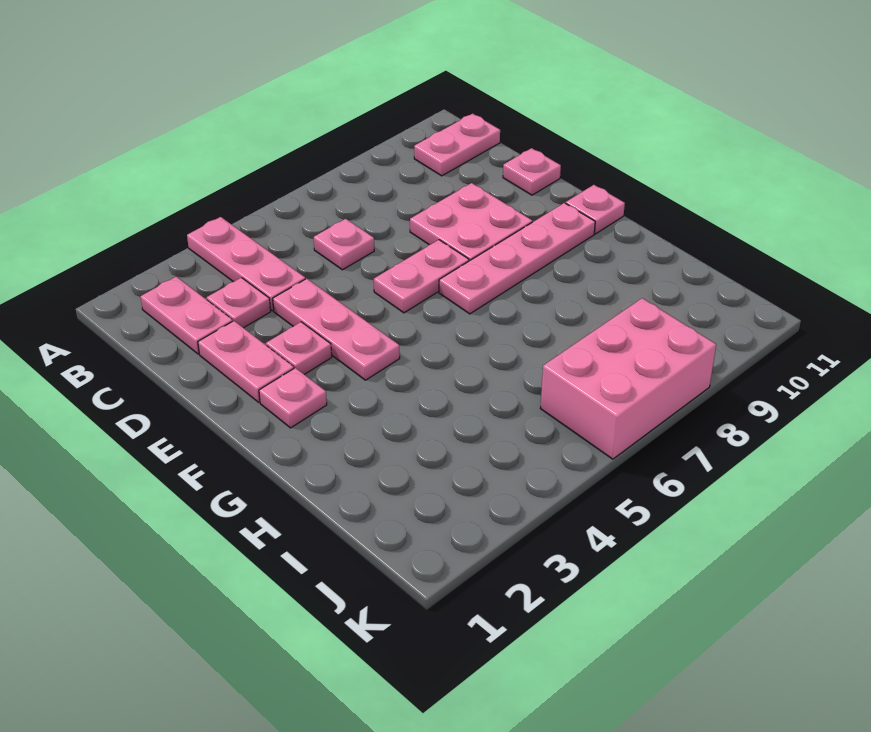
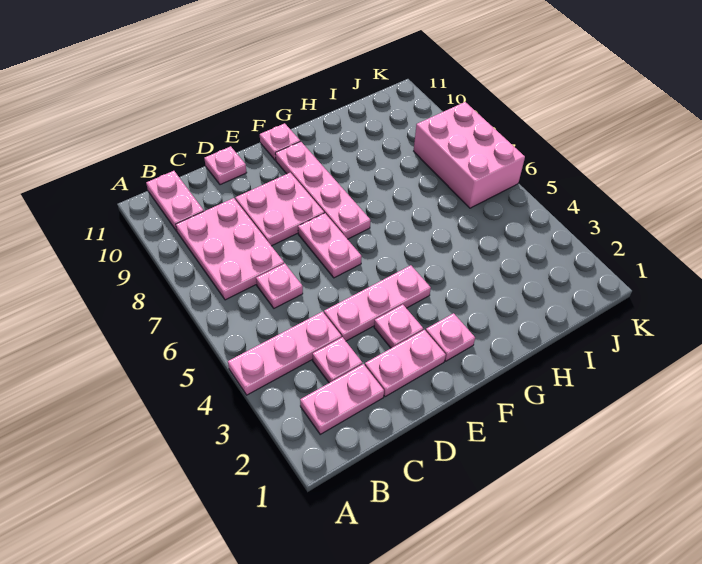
none -> pink plate B7:C9 level 1

